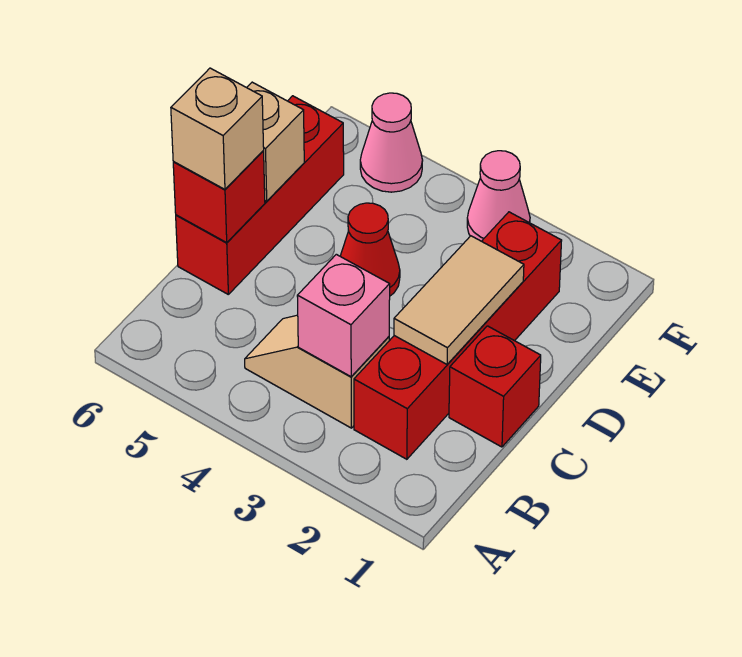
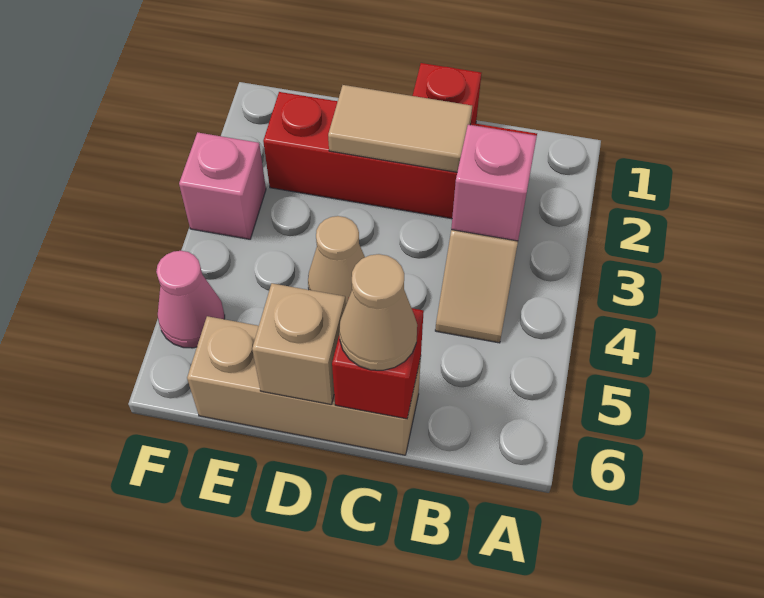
red brick C6:E6 level 1 -> tan brick C6:E6 level 1
tan brick C6 level 3 -> tan cone C6 level 3
red cone D4 level 1 -> tan cone D4 level 1
pink cone F3 level 1 -> pink brick F3 level 1

